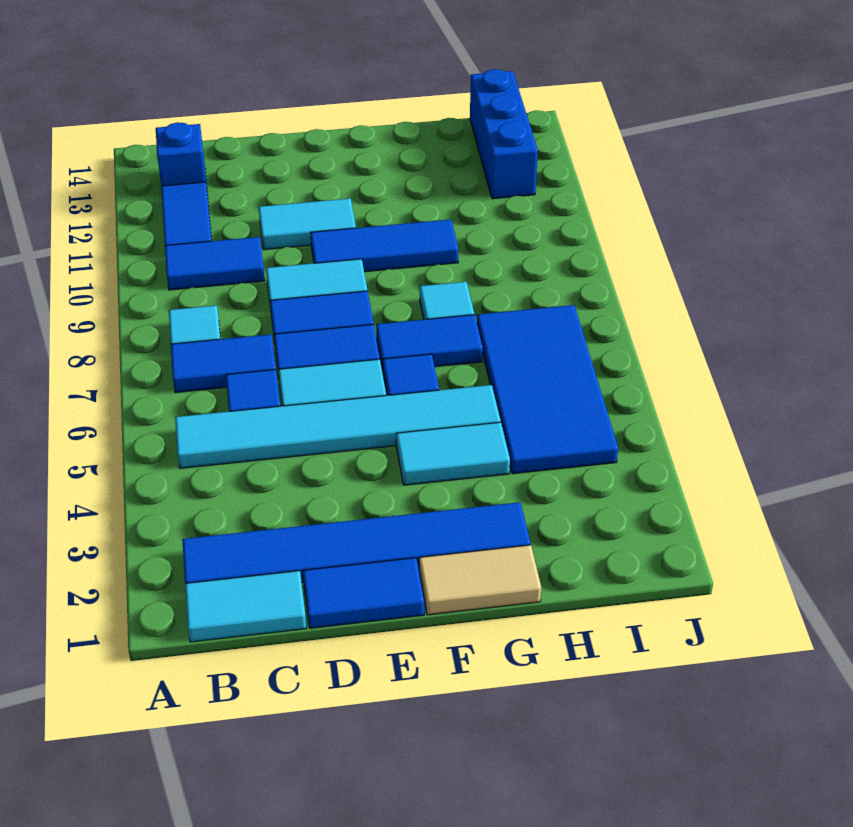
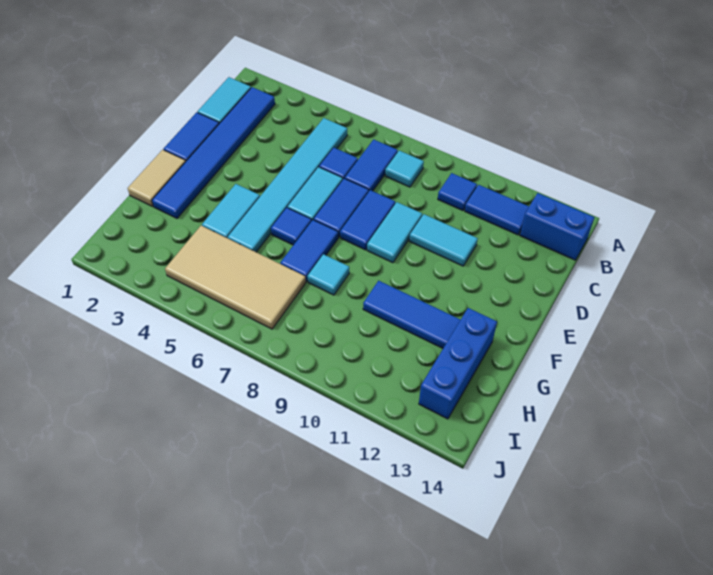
blue tile B10:C10 level 1 -> blue tile B10 level 1
blue brick B13 level 1 -> blue brick B13:B14 level 1
cyan tile D11:E11 level 1 -> cyan tile D10:D11 level 1
blue tile E10:G10 level 1 -> blue tile G10:G12 level 1
blue tile H4:I7 level 1 -> tan tile H4:I7 level 1
blue brick I12:I14 level 1 -> blue brick G13:I13 level 1

